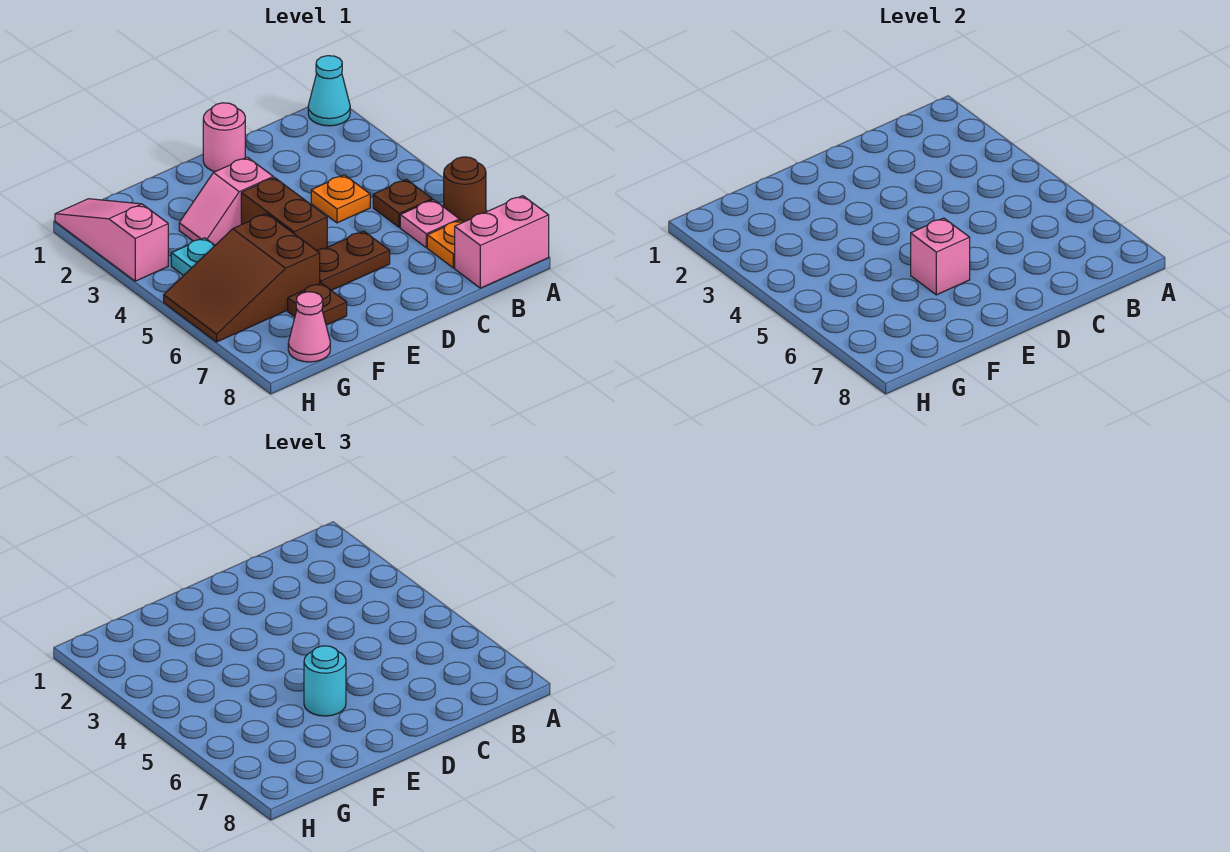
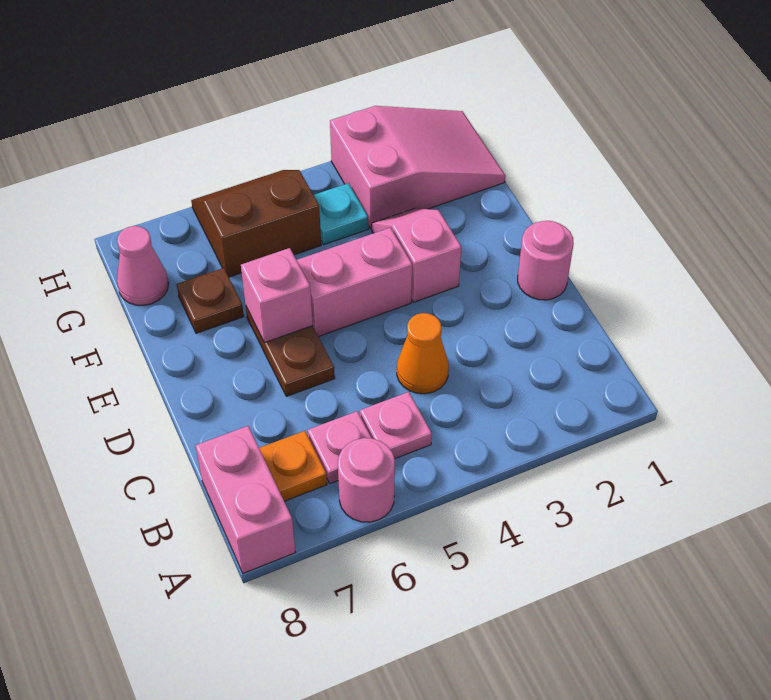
cyan cone A1 level 1 -> none
brown round brick A6 level 1 -> pink round brick A6 level 1
brown plate B5 level 1 -> pink plate B5 level 1
orange plate C4 level 1 -> orange cone C4 level 1
brown brick E4:E5 level 1 -> pink brick E4:E5 level 1
cyan round brick E6 level 3 -> none
brown slope F5:H6 level 1 top F -> brown slope G5:H6 level 1 top G
pink slope H1:H3 level 1 top 3 -> pink slope G1:H3 level 1 top 3

